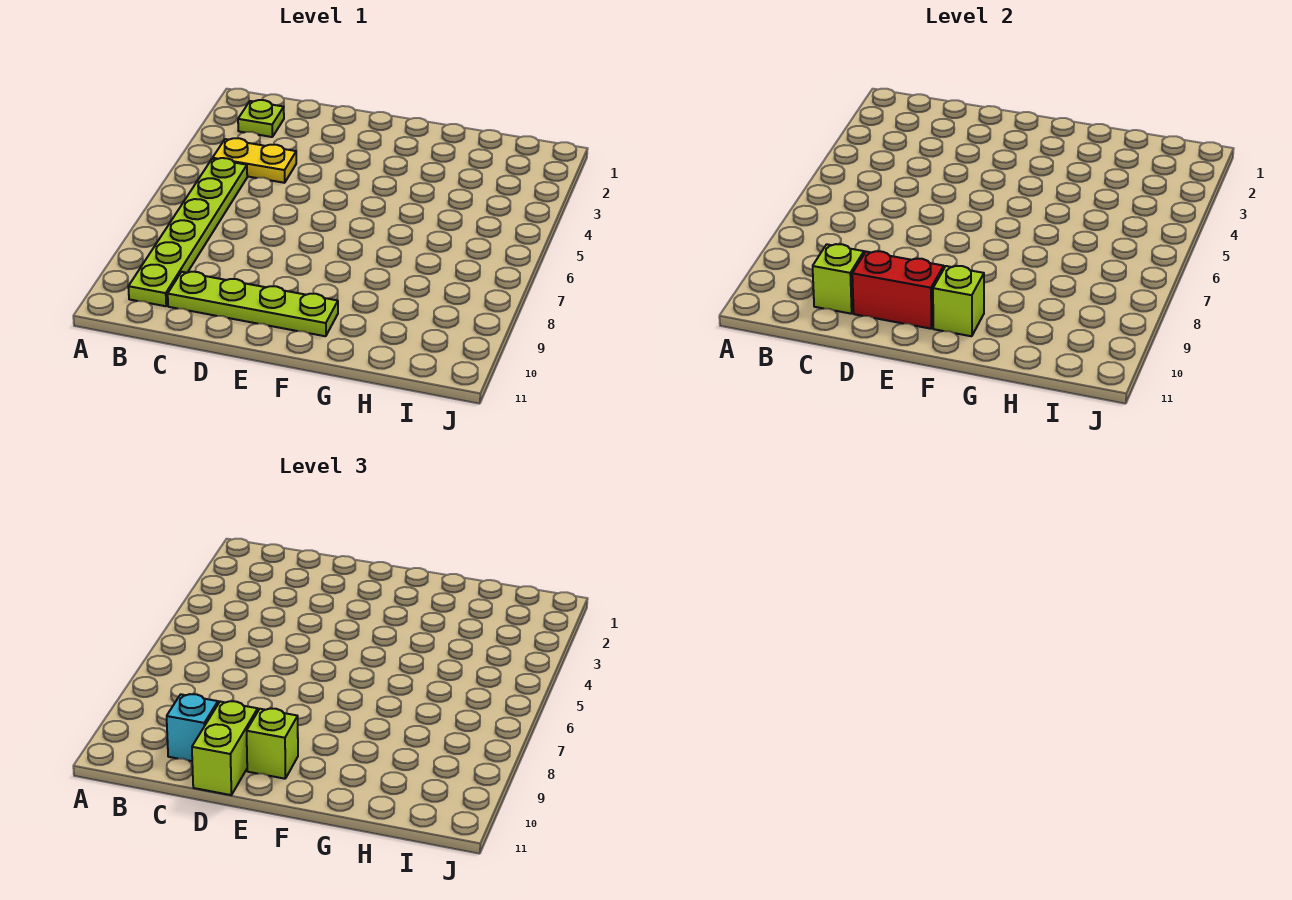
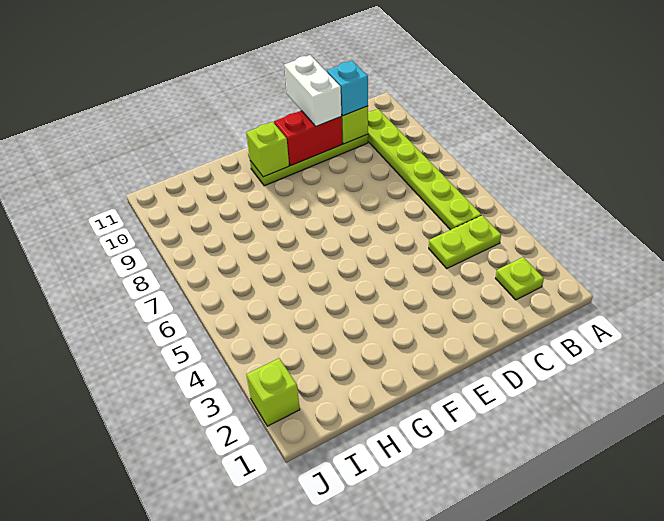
yellow plate B4:C4 level 1 -> lime plate B4:C4 level 1
lime brick D10:D11 level 3 -> white brick D10:D11 level 3
lime brick E10 level 3 -> lime brick J2 level 1

